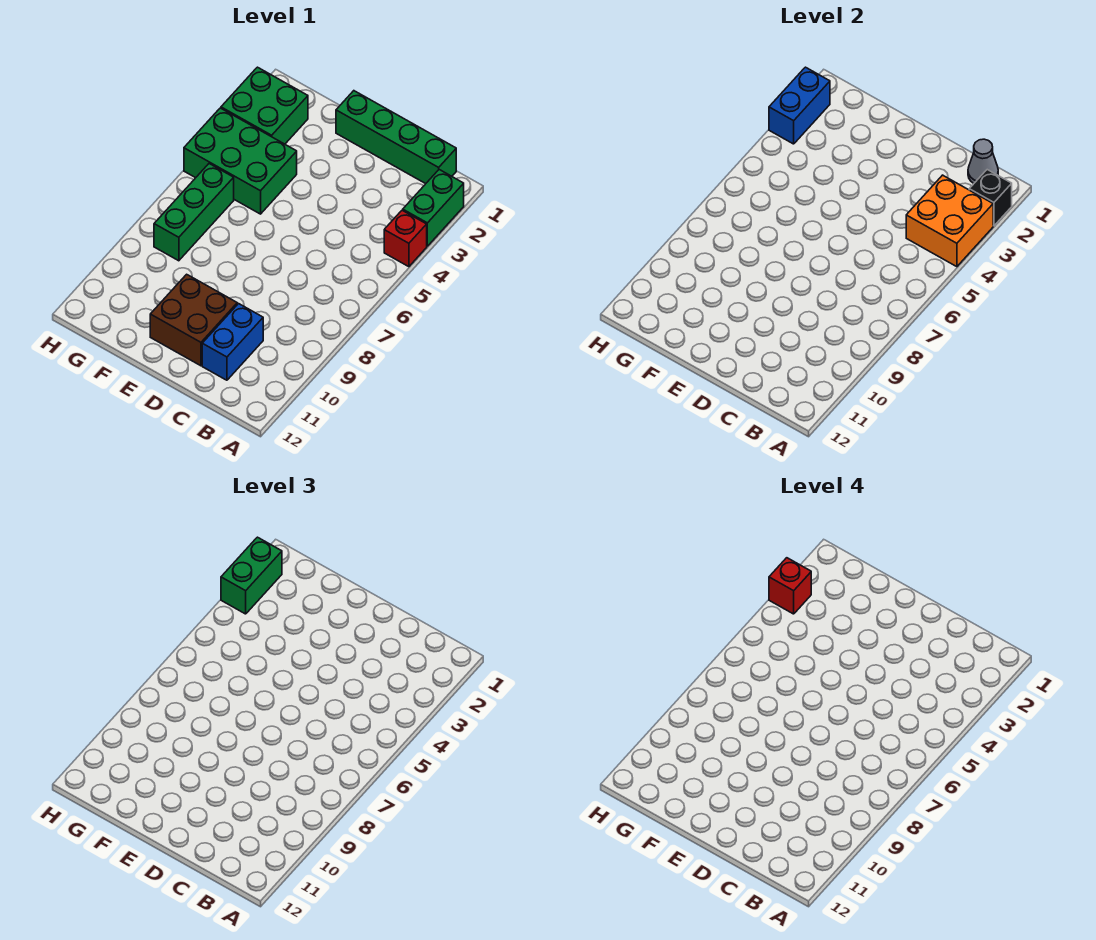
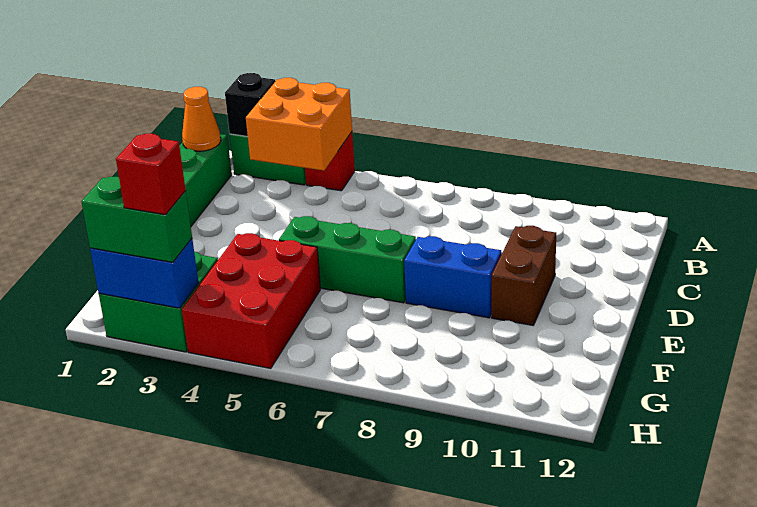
grey cone B1 level 2 -> orange cone B1 level 2
blue brick C10:C11 level 1 -> blue brick E8:E9 level 1
brown brick D10:E11 level 1 -> brown brick D10:E10 level 1
green brick F4:H5 level 1 -> red brick F4:H5 level 1
green brick G6:G8 level 1 -> green brick E5:E7 level 1

